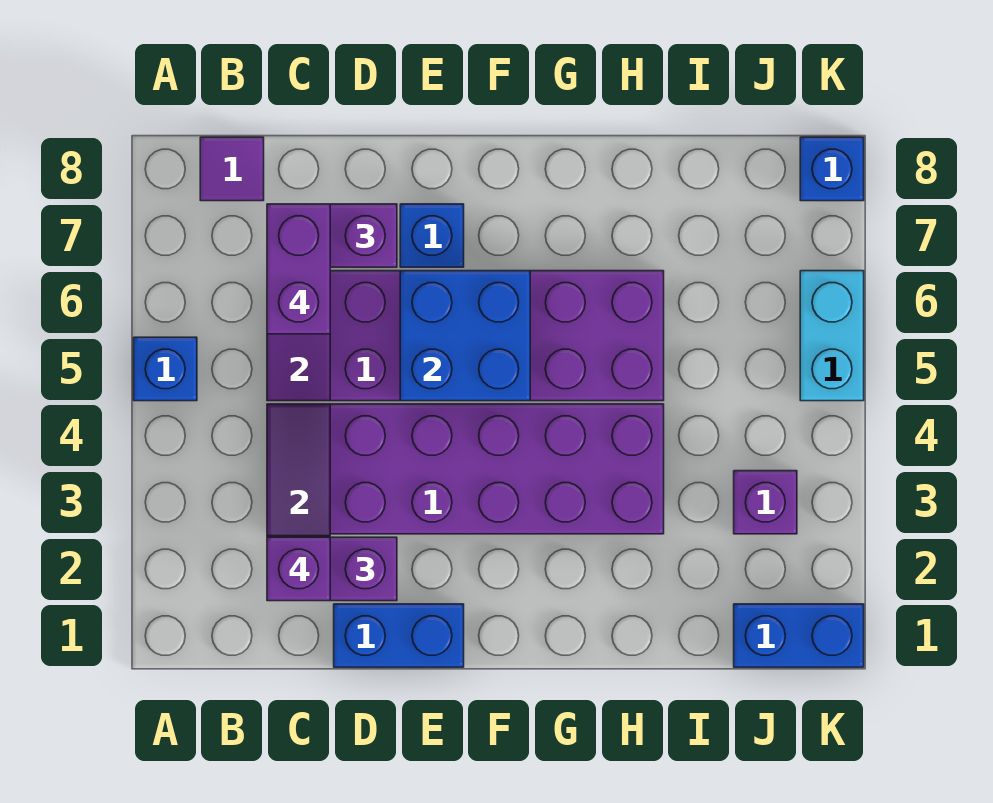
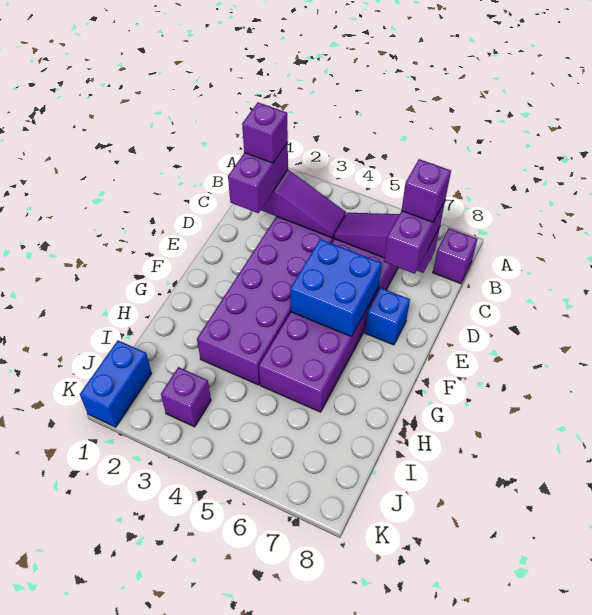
blue brick A5 level 1 -> none
purple tile B8 level 1 -> purple brick B8 level 1
purple brick C6:C7 level 4 -> purple brick C7 level 4
blue brick D1:E1 level 1 -> none
cyan brick K5:K6 level 1 -> none
blue brick K8 level 1 -> none

